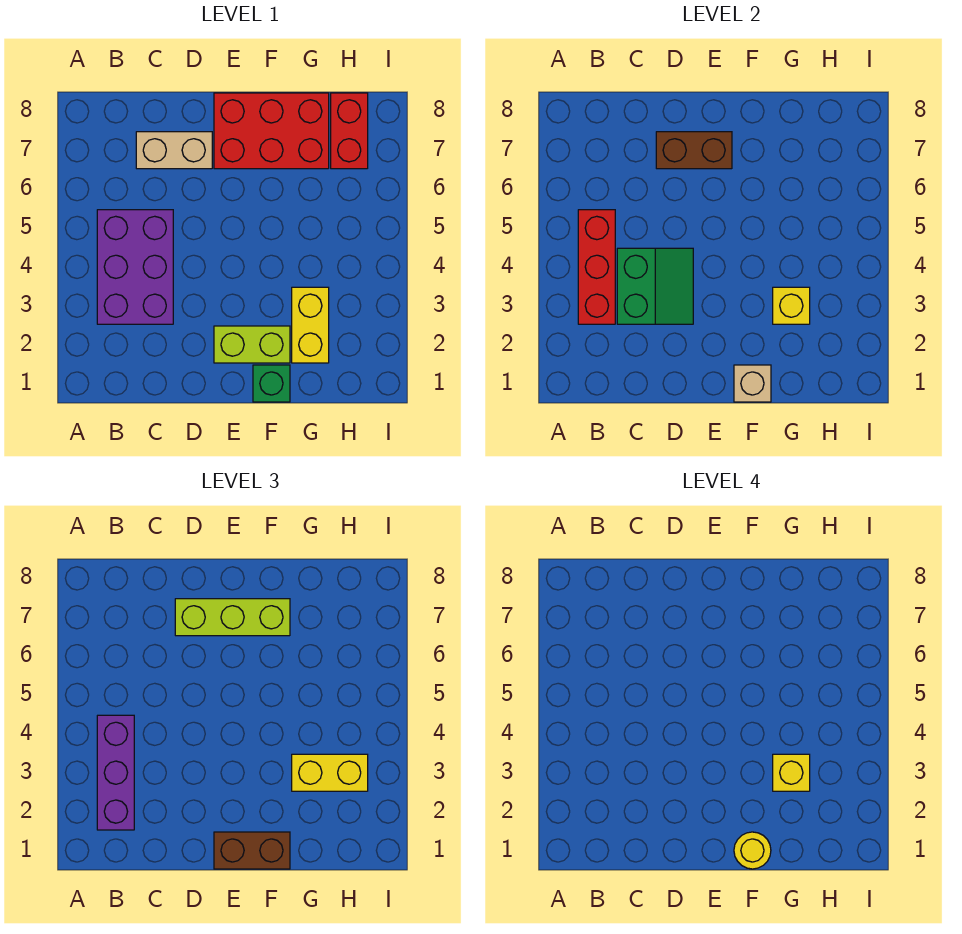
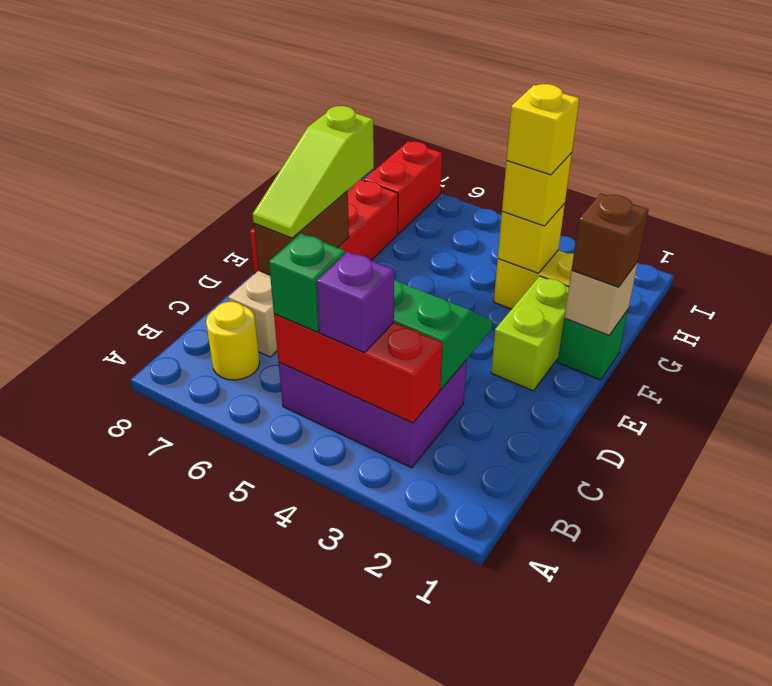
purple brick B2:B4 level 3 -> purple brick B4 level 3
none -> green brick B5 level 3
lime brick D7:F7 level 3 -> lime slope D7:F7 level 3 top F
brown brick E1:F1 level 3 -> brown brick F1 level 3
yellow round brick F1 level 4 -> yellow round brick B7 level 1
yellow brick G3:H3 level 3 -> yellow brick G3 level 3
red brick H7:H8 level 1 -> red brick H7:I7 level 1

